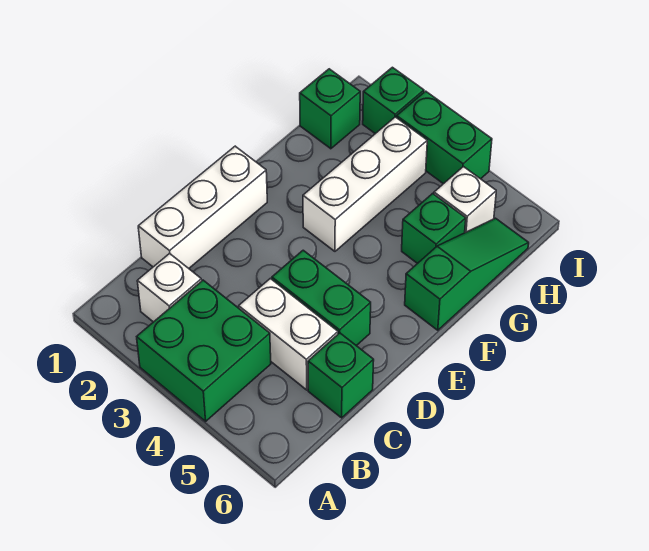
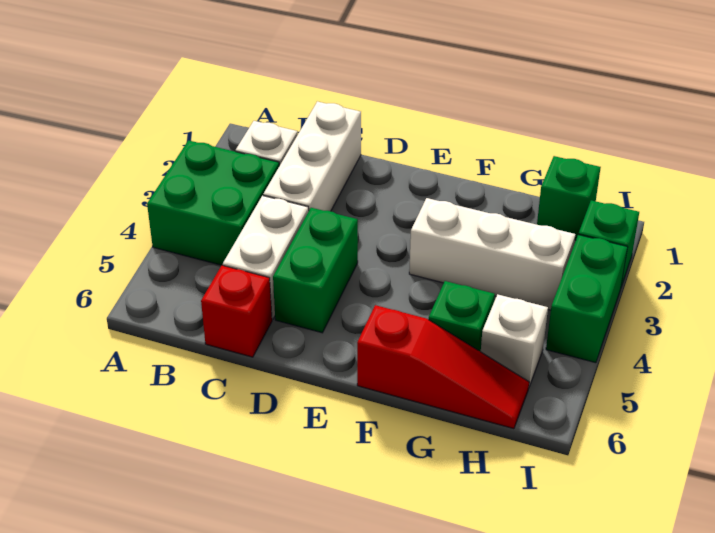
white brick C1:E1 level 1 -> white brick C1:C3 level 1
green brick C6 level 1 -> red brick C6 level 1
green slope F6:H6 level 1 top F -> red slope F6:H6 level 1 top F

